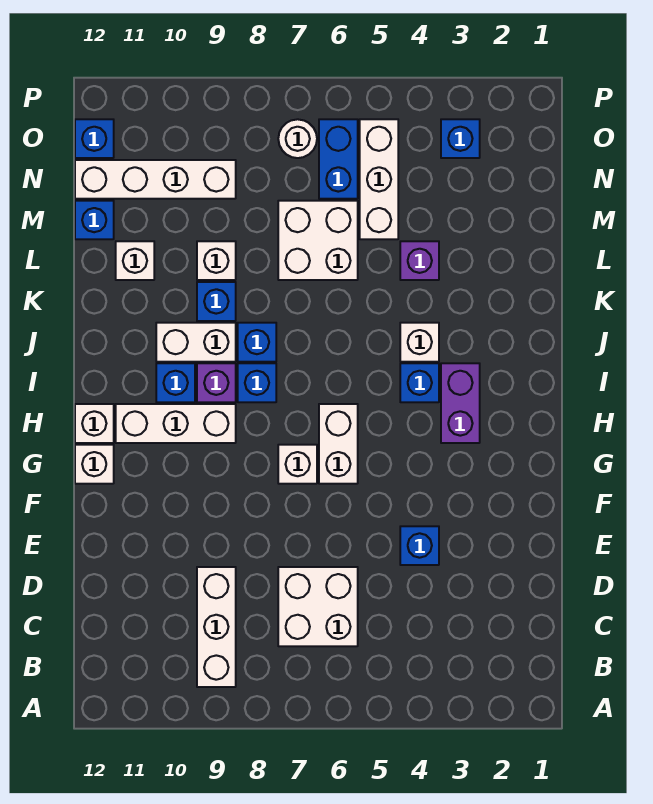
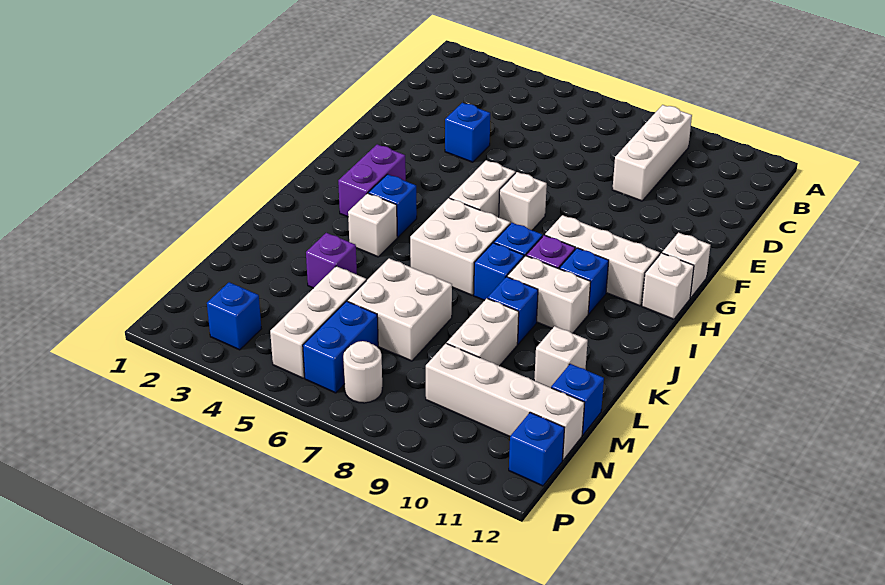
white brick C6:D7 level 1 -> white brick I6:J7 level 1
white brick L9 level 1 -> white brick L9:M9 level 1

